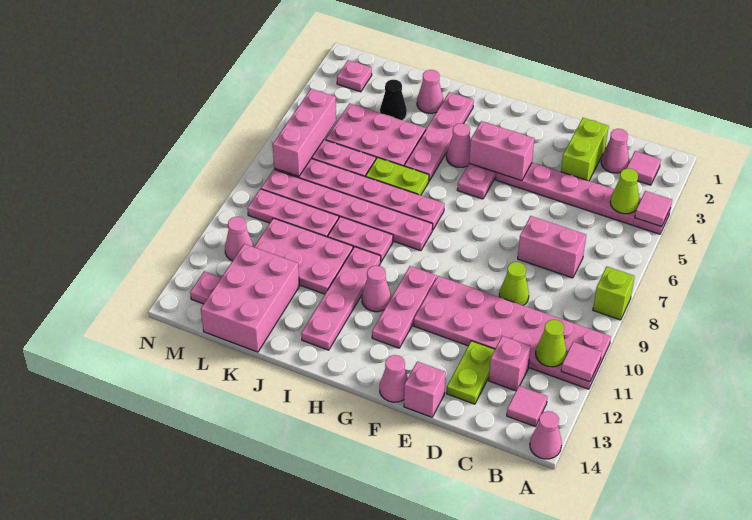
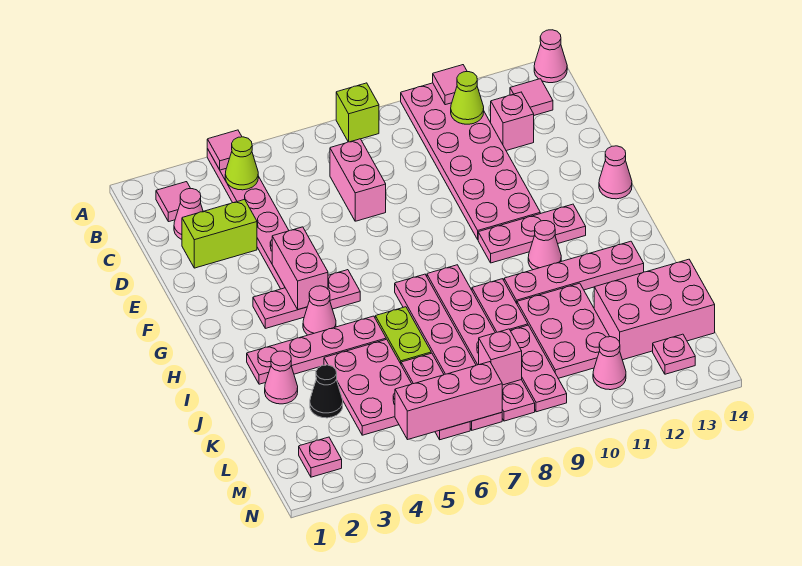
lime cone D9 level 1 -> none
lime plate D12:D13 level 1 -> none
pink brick E14 level 1 -> pink brick L8 level 2

